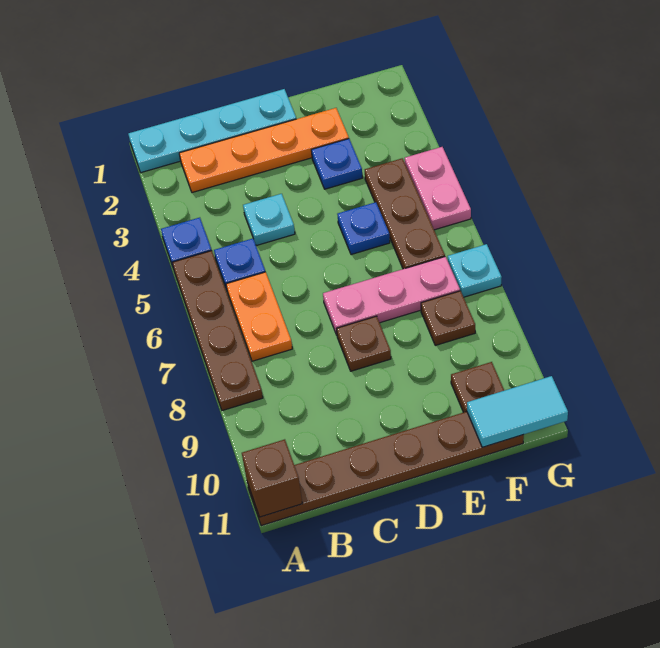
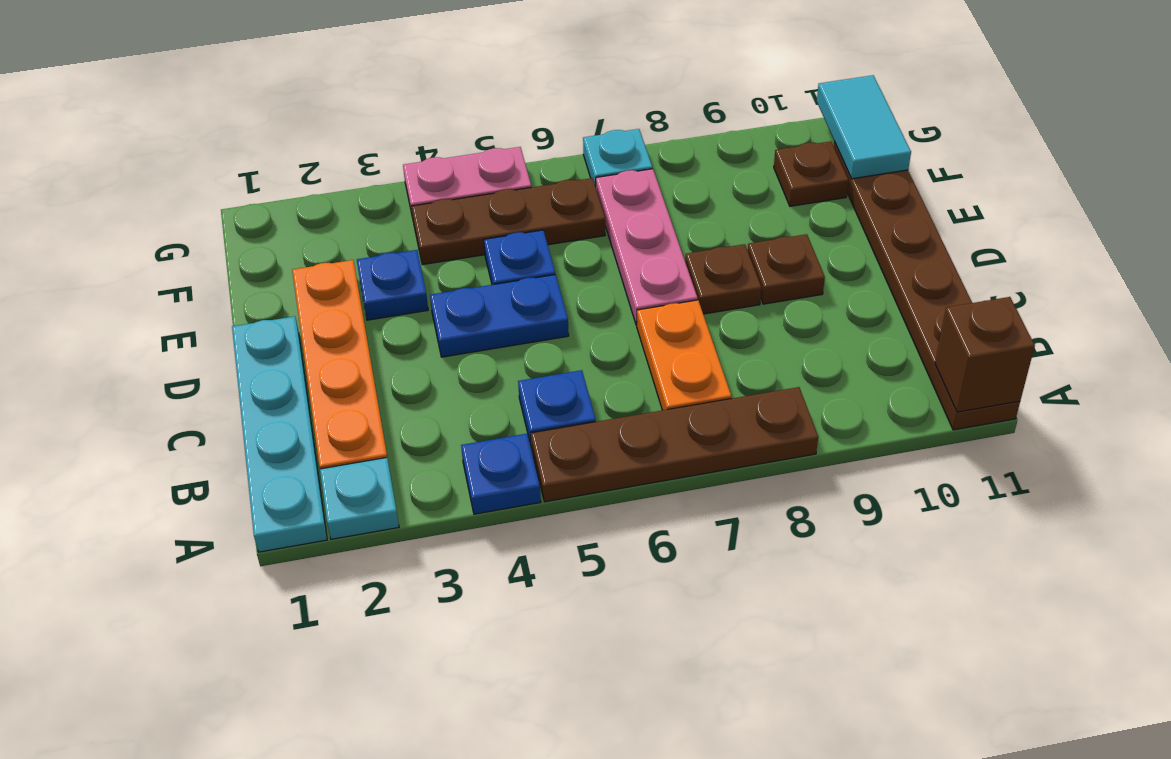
orange plate B6:B7 level 1 -> orange plate B7:C7 level 1
cyan plate C4 level 1 -> cyan plate A2 level 1
none -> blue plate D4:D5 level 1
brown plate F8 level 1 -> brown plate D9 level 1

